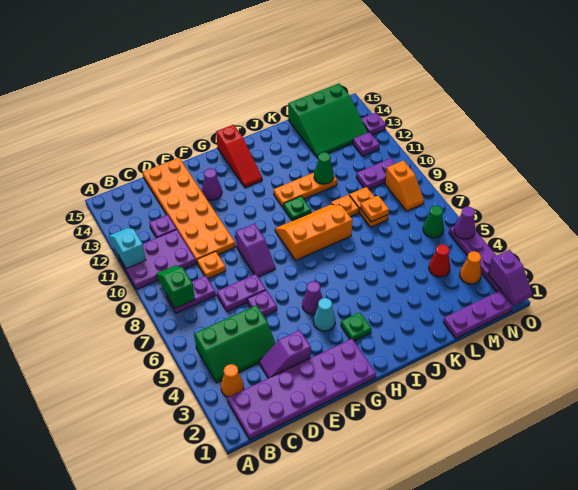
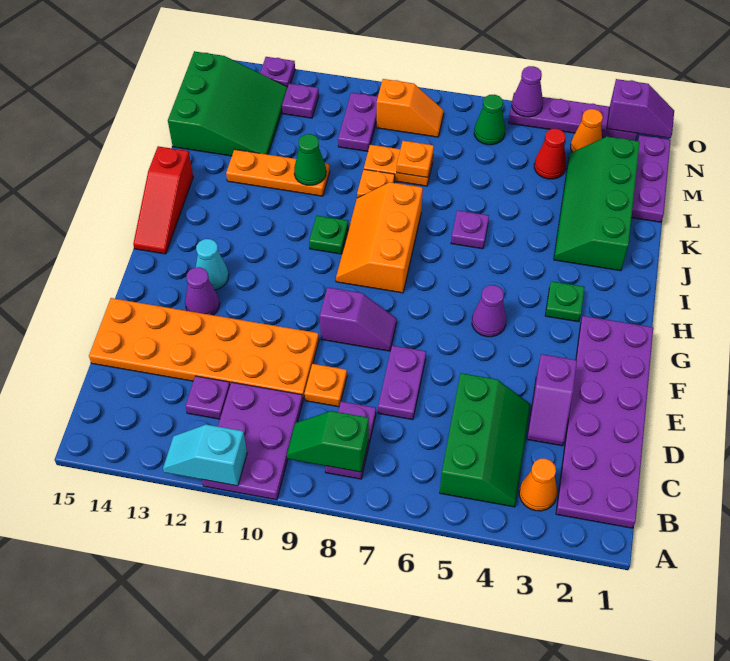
purple plate E6 level 1 -> purple plate J6 level 1
cyan cone G4 level 1 -> cyan cone G13 level 1
red slope H13:H15 level 1 top 15 -> red slope H15:J15 level 1 top J
orange plate I11:K11 level 1 -> orange plate K11:K13 level 1
none -> green slope J2:M3 level 1 top 2

